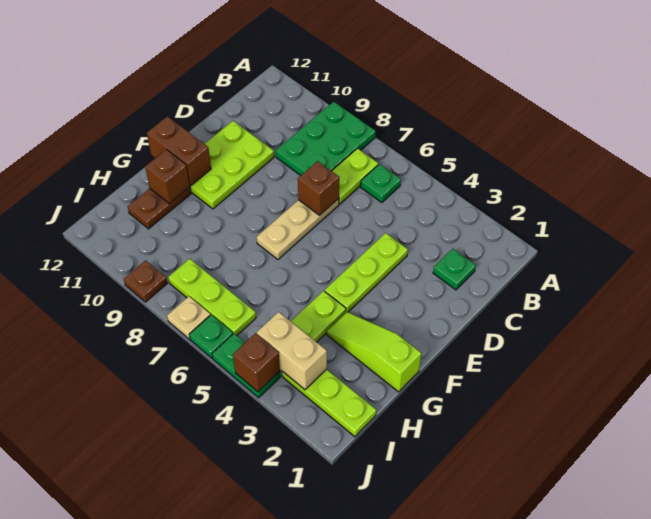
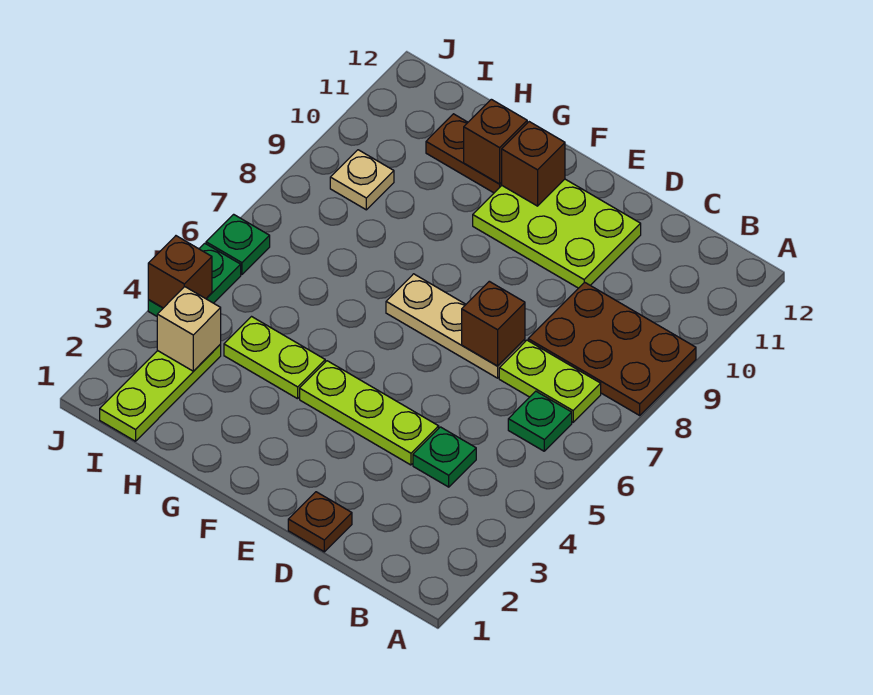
green plate A8:C9 level 1 -> brown plate A8:C9 level 1
green plate C2 level 1 -> green plate C4 level 1
brown brick F11:F12 level 2 -> brown brick F11 level 2
lime slope G1:G3 level 1 top 1 -> none
tan brick I3:I4 level 2 -> tan brick I3 level 2
lime plate I6:I8 level 1 -> none
tan plate J7 level 1 -> tan plate I9 level 1
brown plate J9 level 1 -> brown plate D1 level 1

